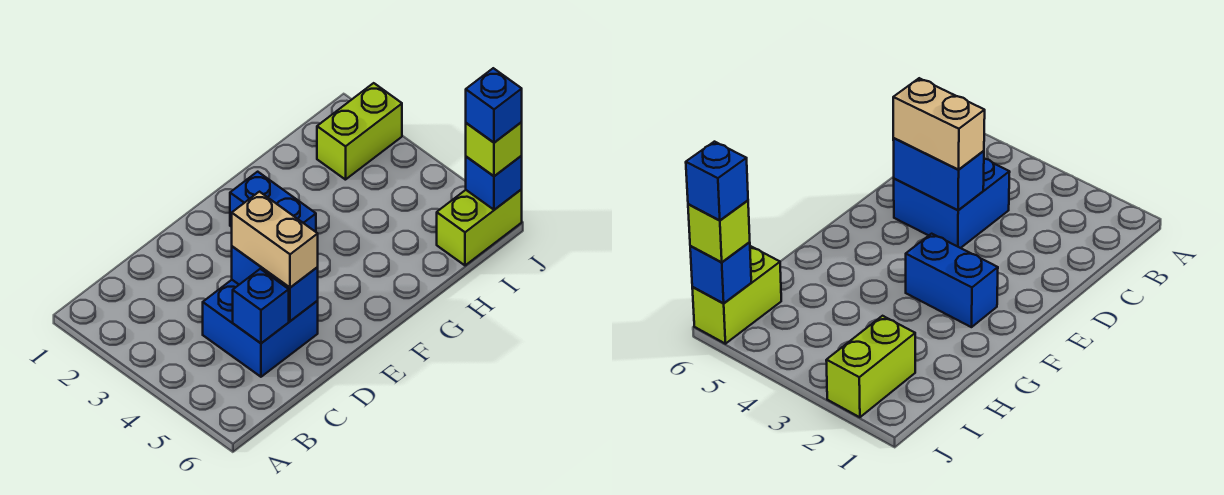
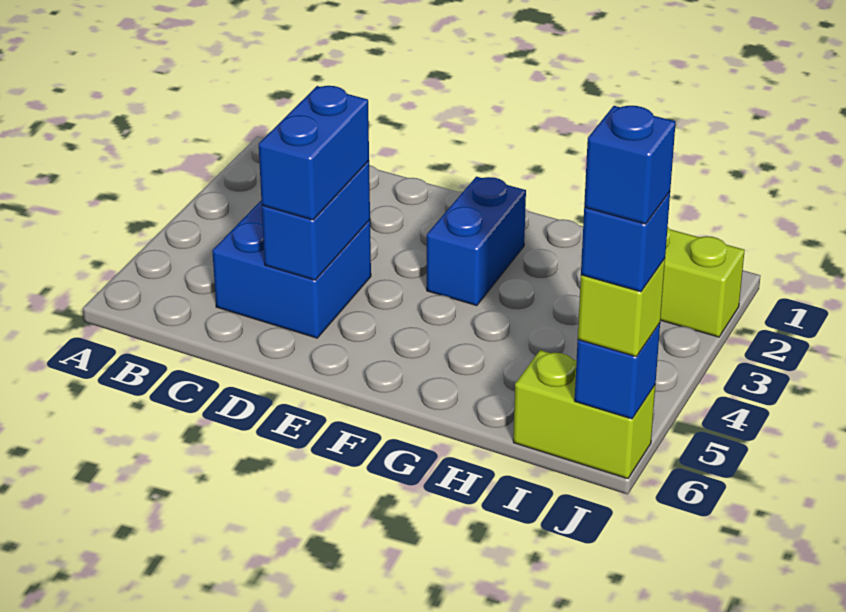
blue brick C5 level 2 -> blue brick J6 level 5
tan brick D4:D5 level 3 -> blue brick D4:D5 level 3

